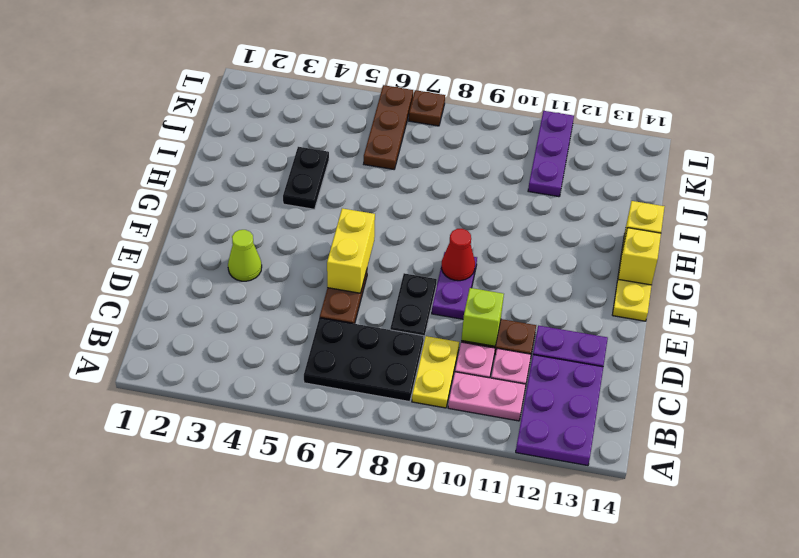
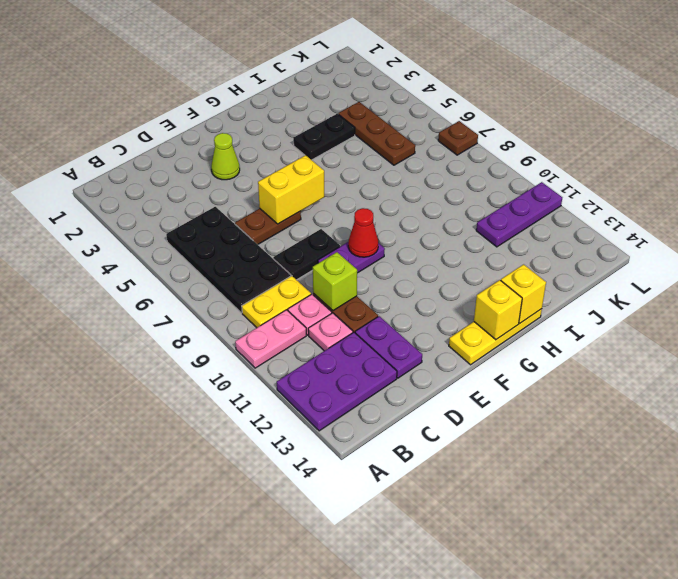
black plate B6:C8 level 1 -> black plate B5:C8 level 1
pink plate B10:B11 level 1 -> pink plate A10:B10 level 1
brown plate J6:L6 level 1 -> brown plate J4:J6 level 1

